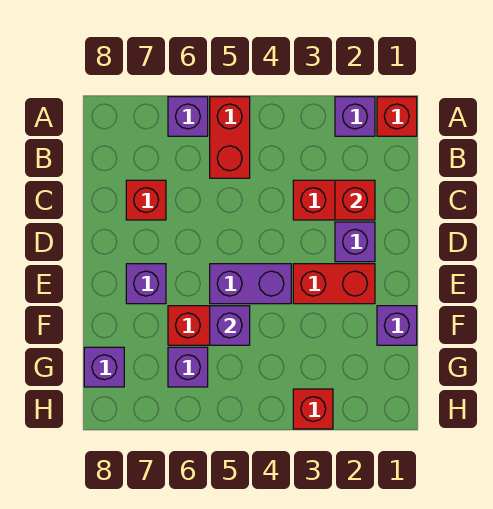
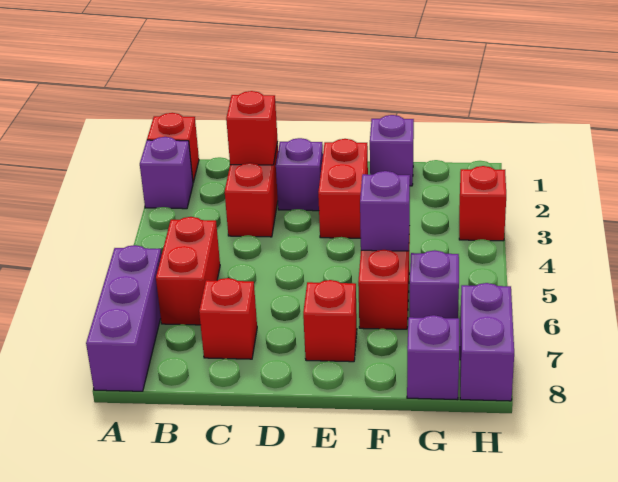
red brick A5:B5 level 1 -> red brick B5:B6 level 1
purple brick A6 level 1 -> purple brick A6:A8 level 1
purple brick E4:E5 level 1 -> purple brick H7:H8 level 1
purple brick E7 level 1 -> red brick E7 level 1

